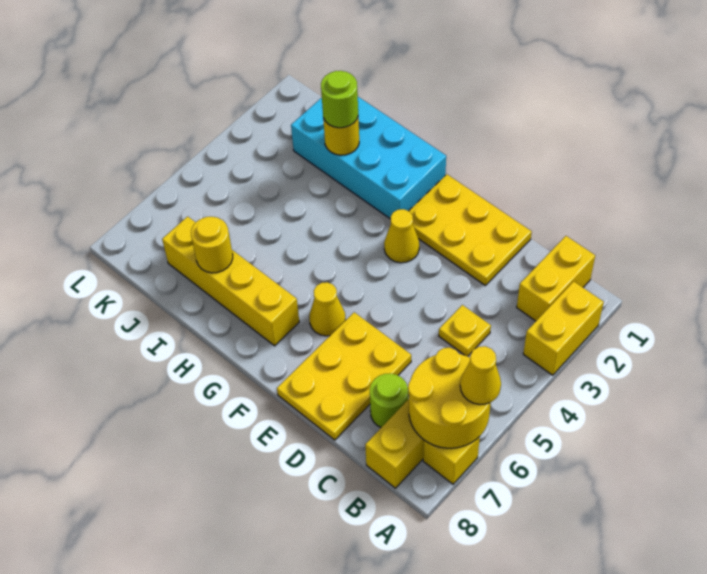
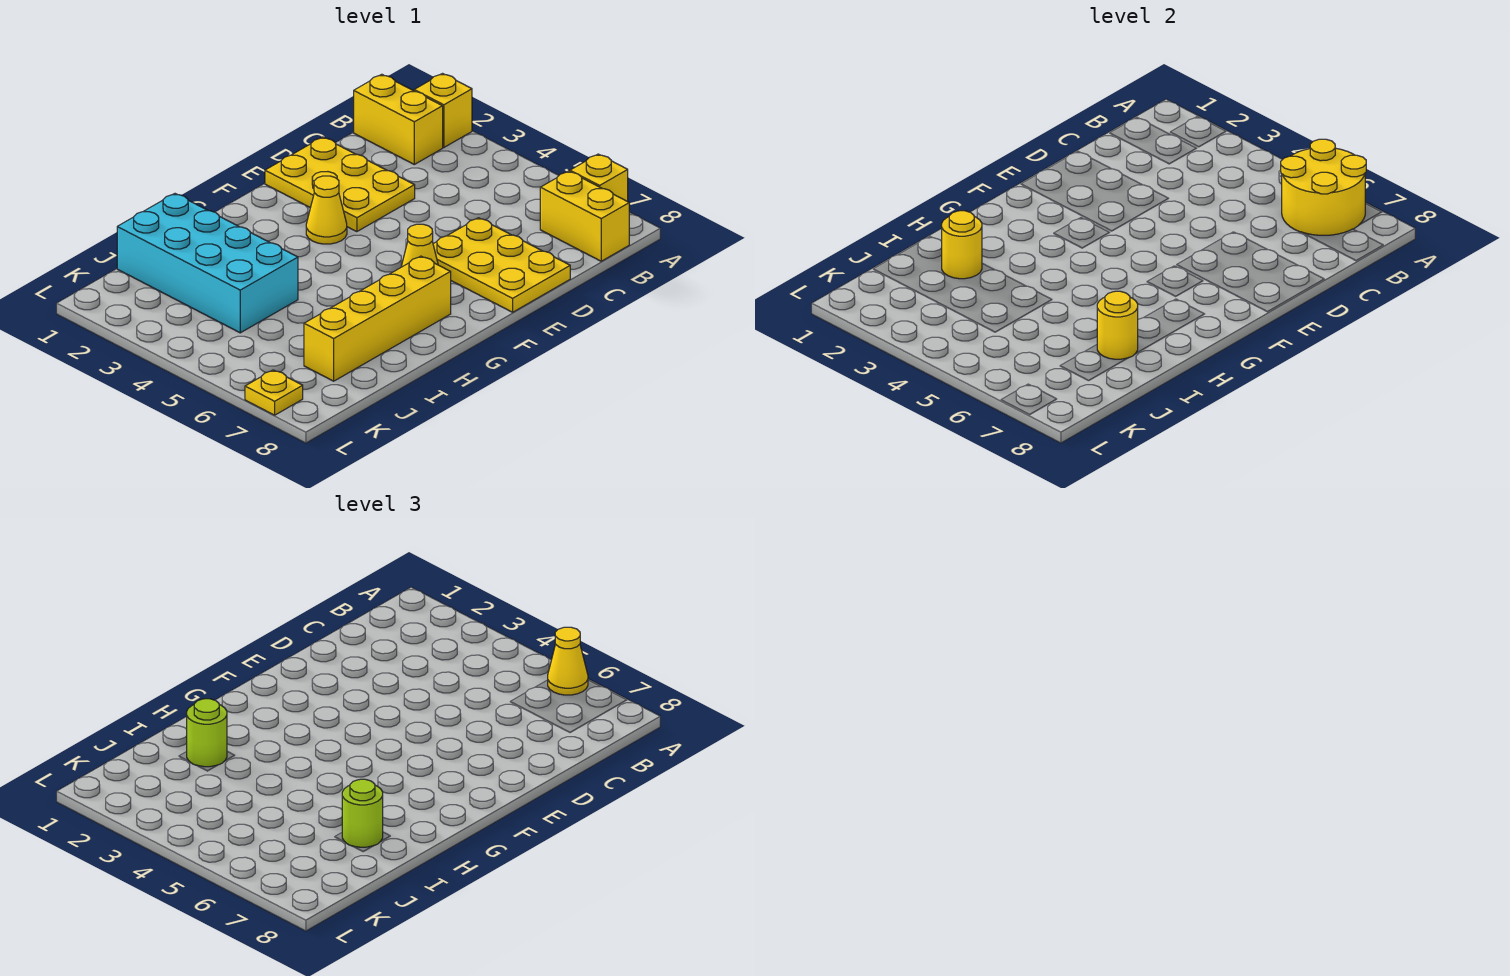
yellow brick A2:A3 level 1 -> yellow brick A2 level 1
yellow plate C4 level 1 -> yellow plate L7 level 1
lime round brick C7 level 1 -> lime round brick I7 level 3
yellow plate D1:F2 level 1 -> yellow plate D1:E3 level 1
cyan brick G1:J2 level 1 -> cyan brick I1:J4 level 1

